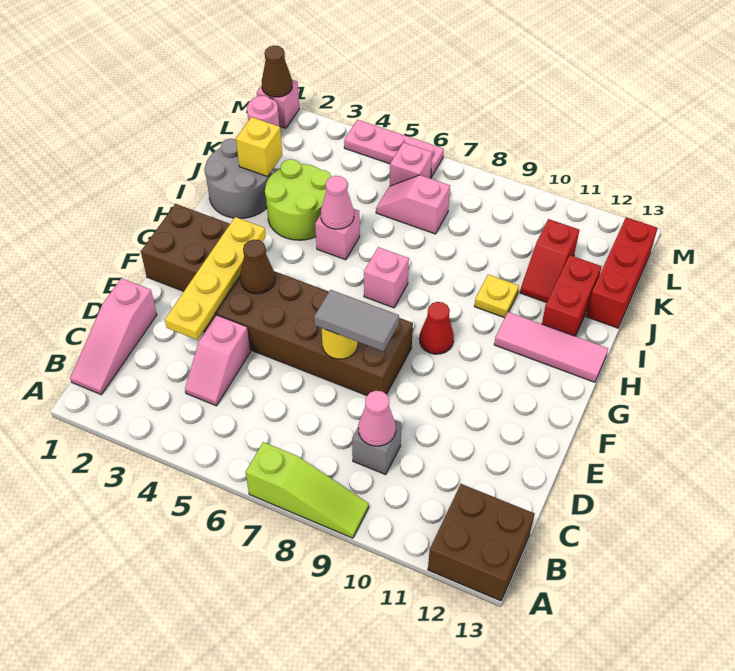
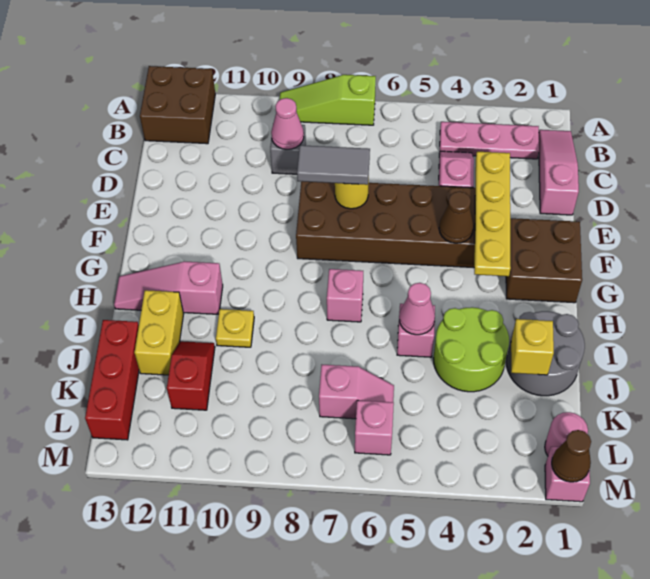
red cone G9 level 1 -> none
pink tile H11:H13 level 1 -> pink slope H11:H13 level 1 top 11
red brick I12:J12 level 1 -> yellow brick I12:J12 level 1
pink plate M4:M6 level 1 -> pink plate B2:B4 level 1

